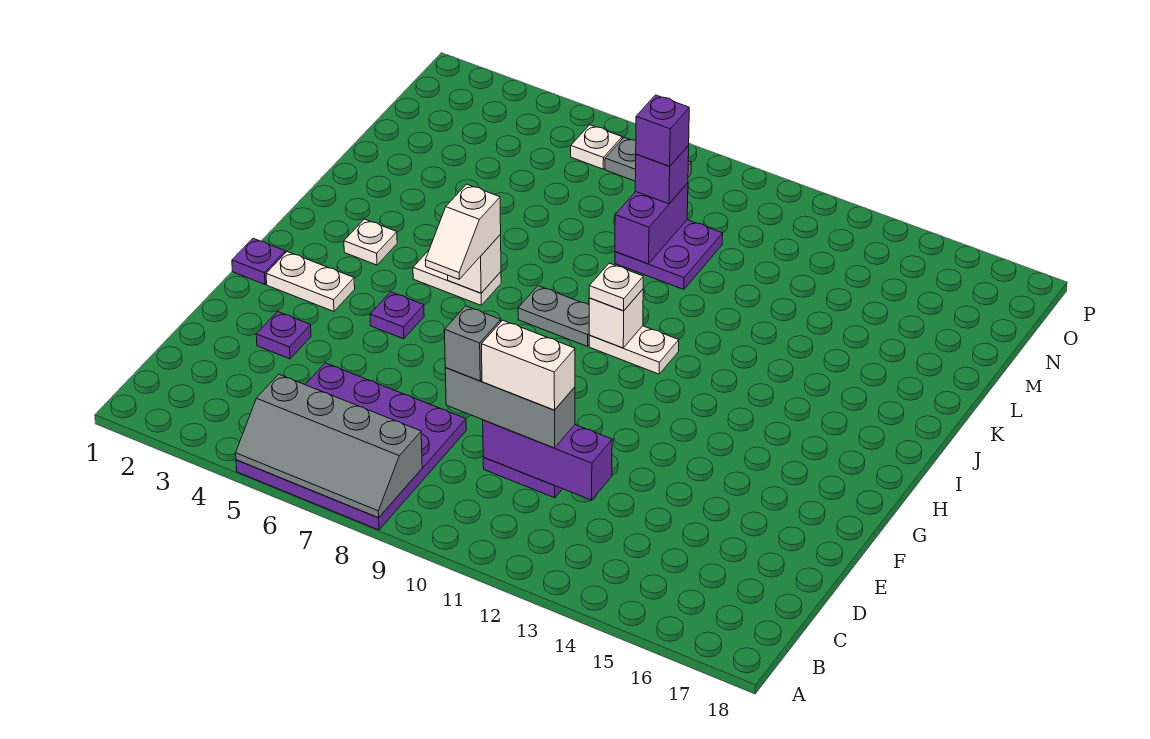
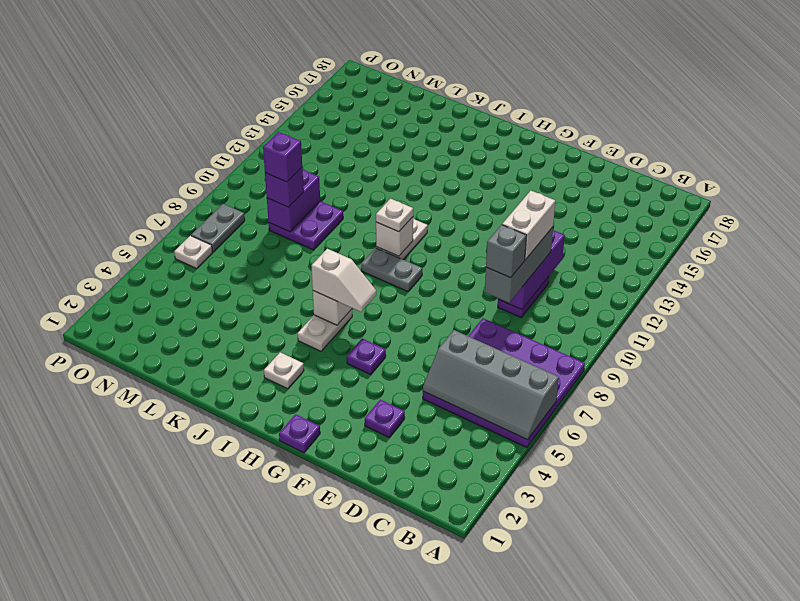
grey slope A5:B8 level 2 top B -> grey slope A5:D6 level 2 top 6
white plate G2:G3 level 1 -> none
grey plate I8:I9 level 1 -> grey plate H9:I9 level 1
purple brick L9:M9 level 2 -> purple brick M9:M10 level 2

